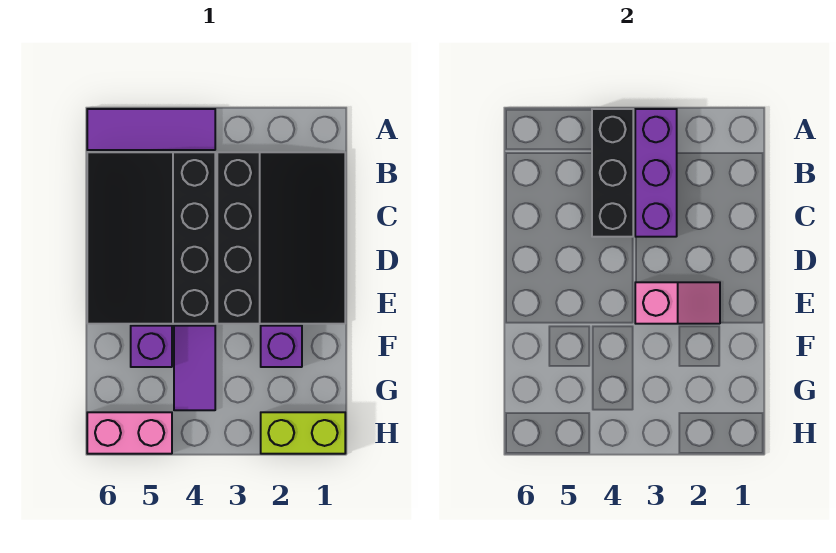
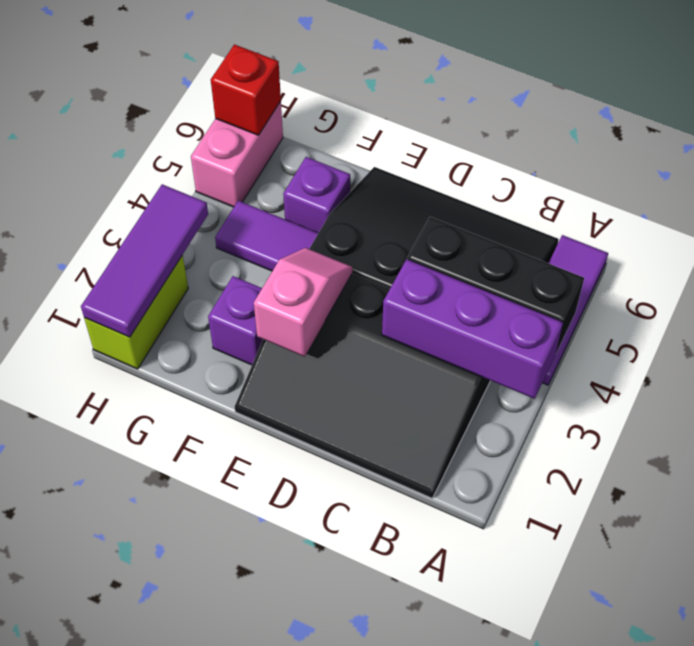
pink slope E2:E3 level 2 top 3 -> pink slope E2:E3 level 2 top 2
none -> purple tile H1:H3 level 2
none -> red brick H6 level 2

